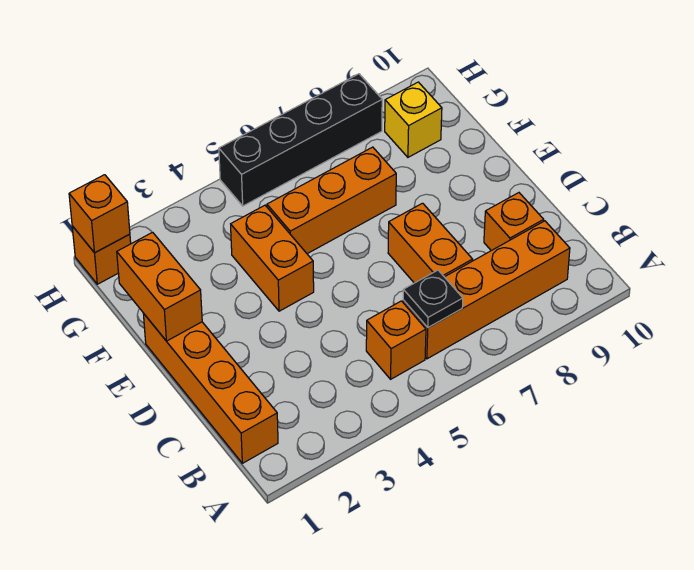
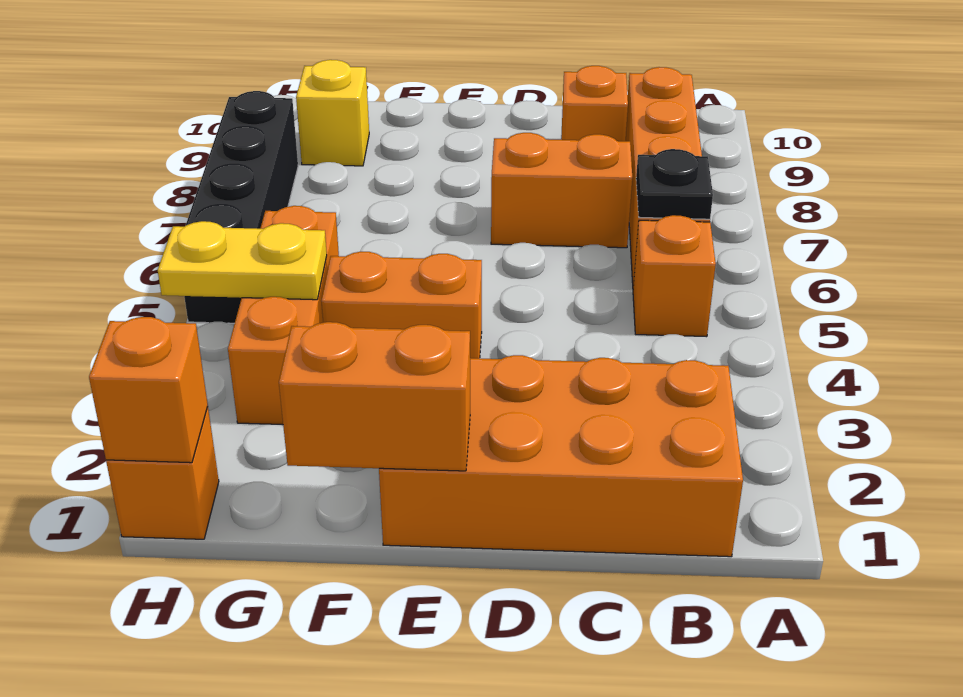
orange brick B1:E1 level 1 -> orange brick B1:E2 level 1
orange brick F5:F7 level 1 -> orange brick G3:G5 level 1
none -> yellow plate G4:H4 level 2

